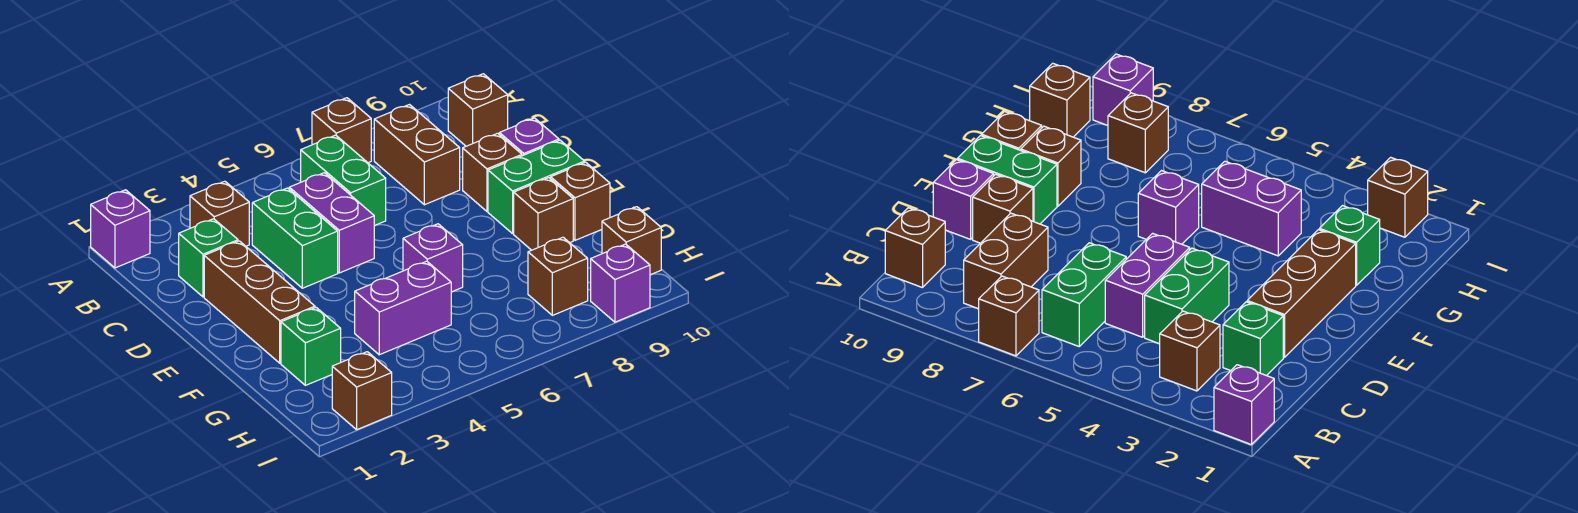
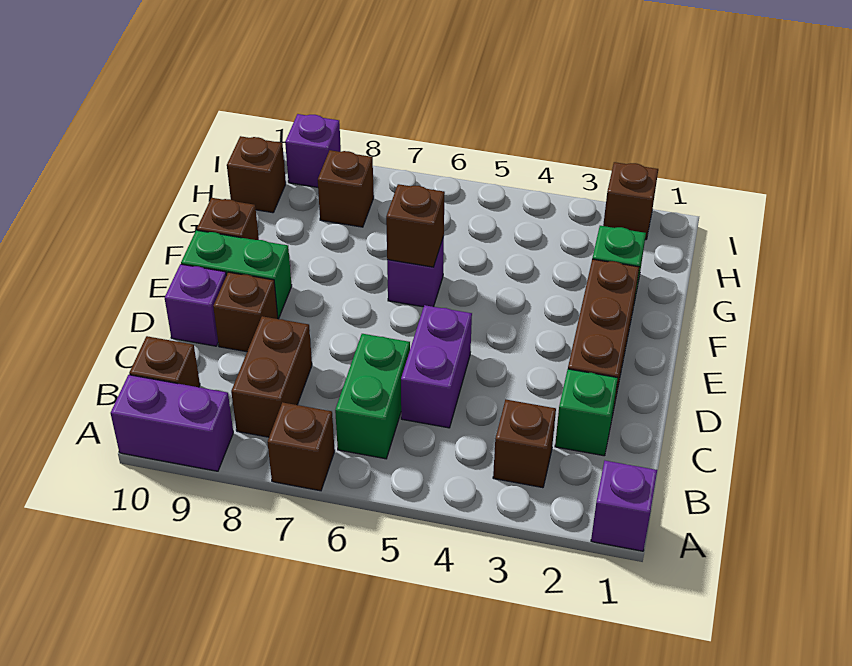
green brick C4:D4 level 1 -> none
brown brick F9 level 1 -> brown brick F6 level 2
purple brick G4:G5 level 1 -> purple brick A9:A10 level 1

